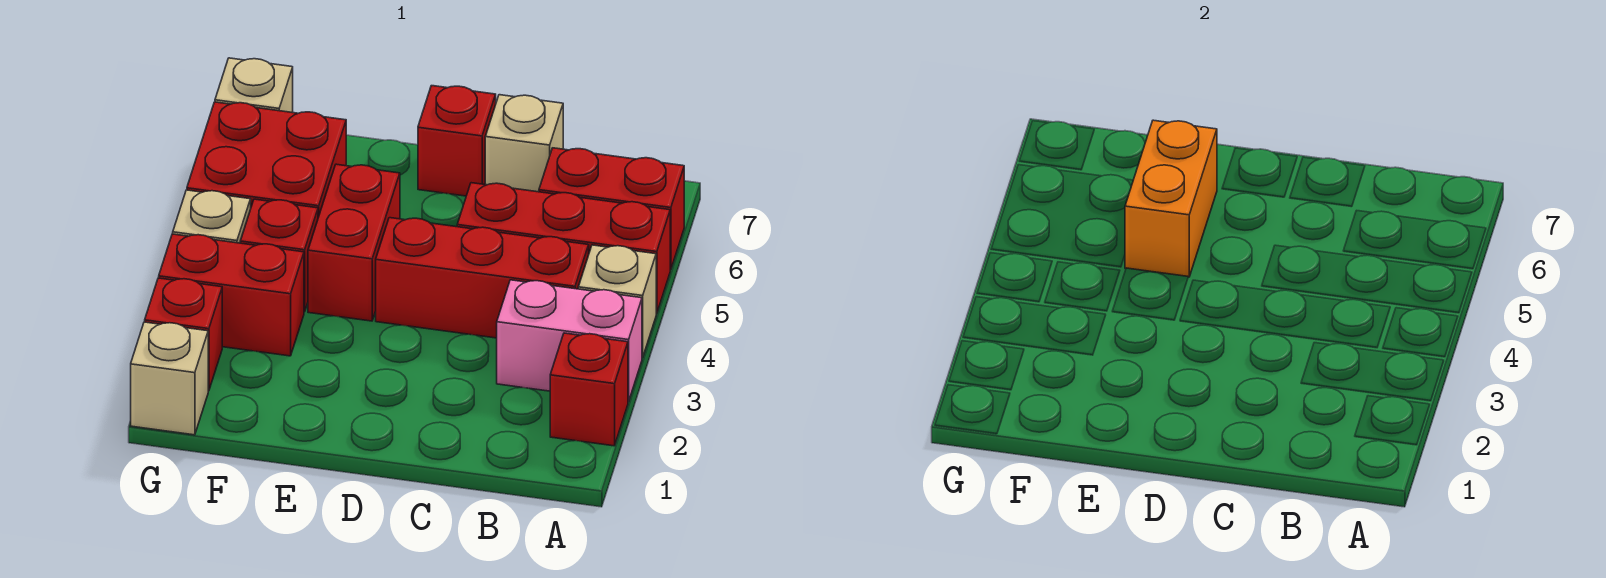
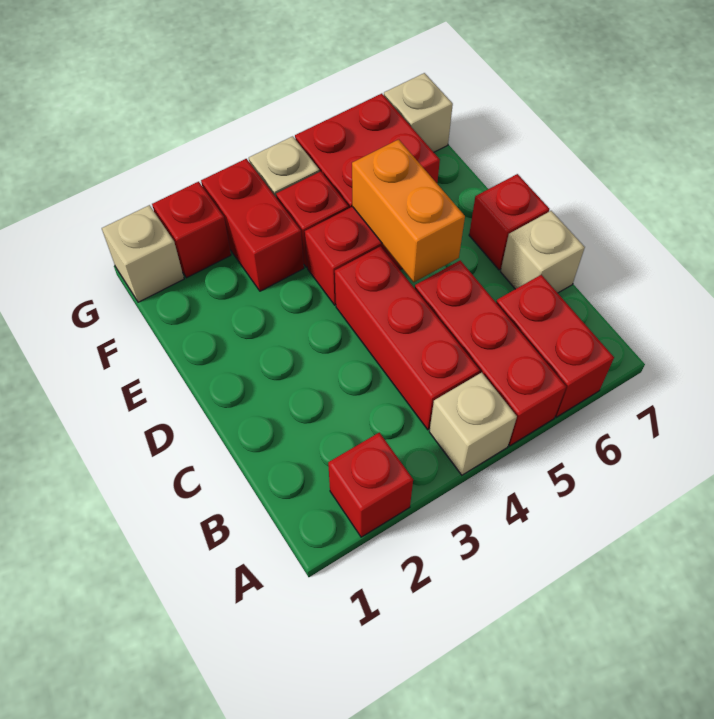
pink brick A3:B3 level 1 -> none
orange brick E5:E6 level 2 -> orange brick D5:E5 level 2

